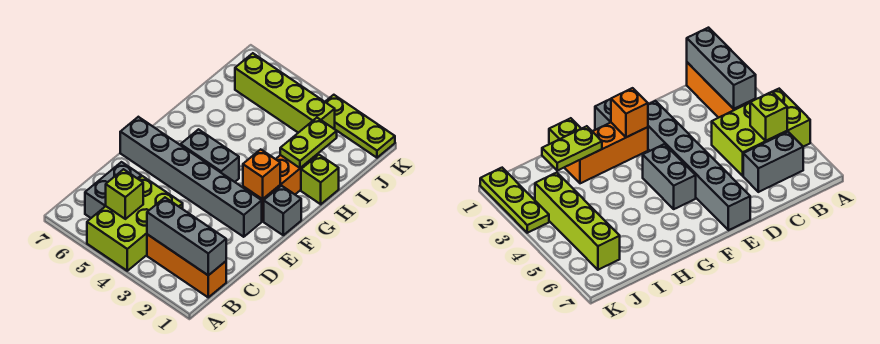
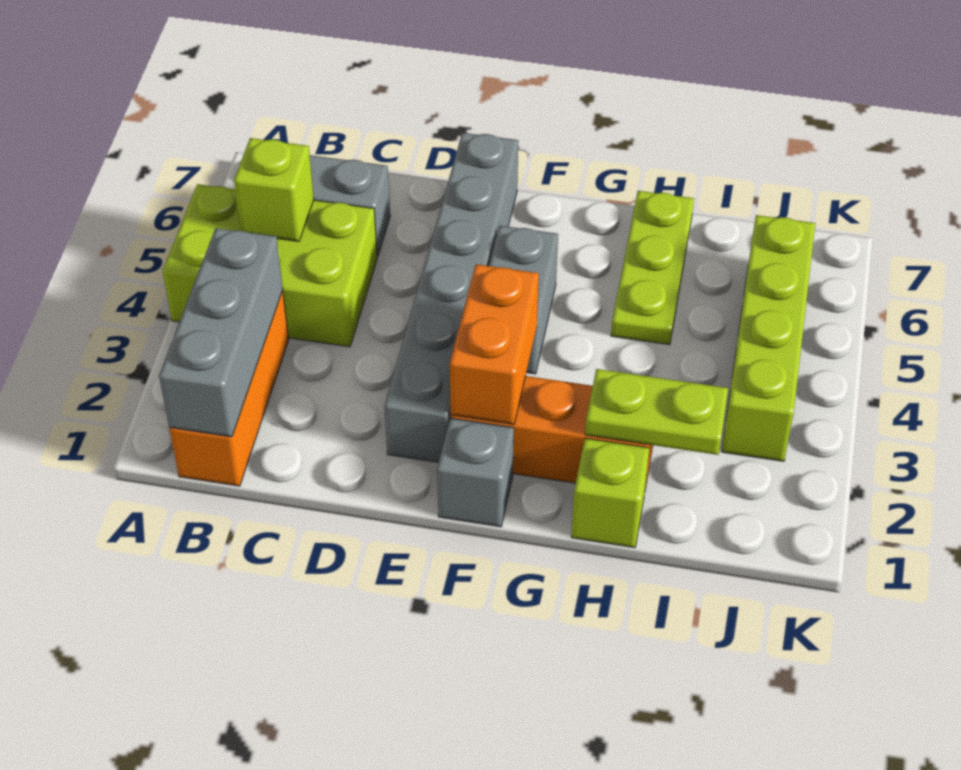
orange brick F2 level 2 -> orange brick F2:F3 level 2
lime plate K1:K3 level 1 -> lime plate H5:H7 level 1

